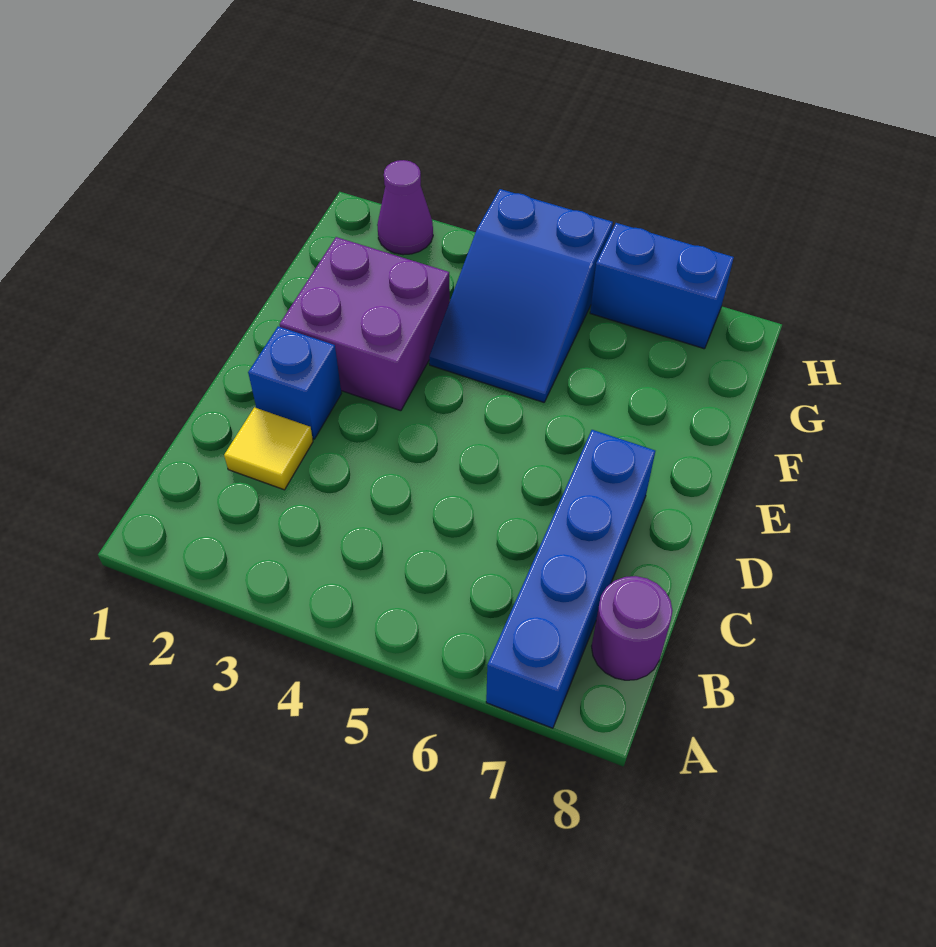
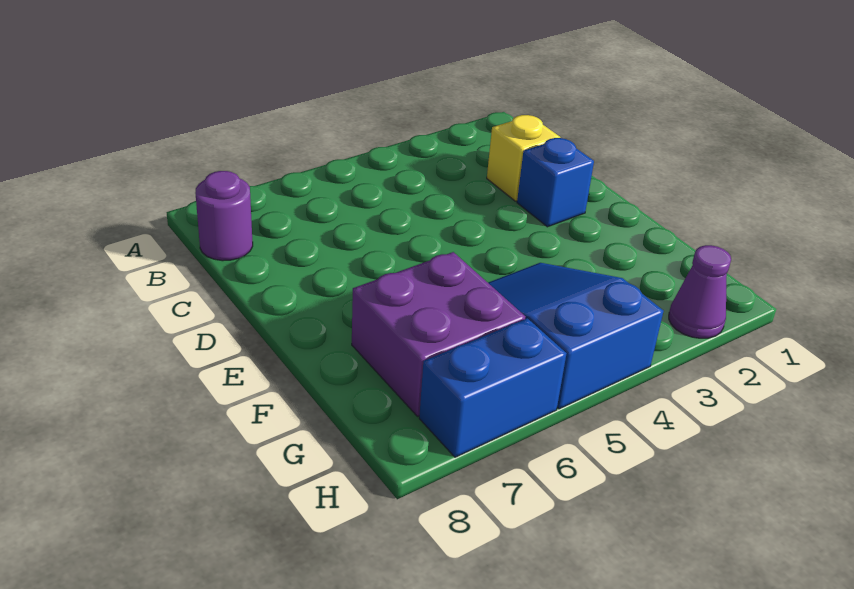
blue brick A7:D7 level 1 -> none
yellow tile C2 level 1 -> yellow brick C2 level 1
purple brick E2:F3 level 1 -> purple brick F6:G7 level 1

